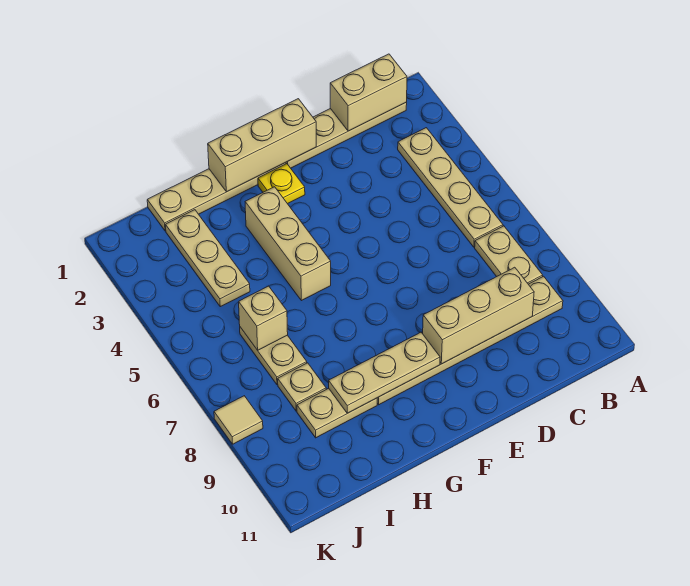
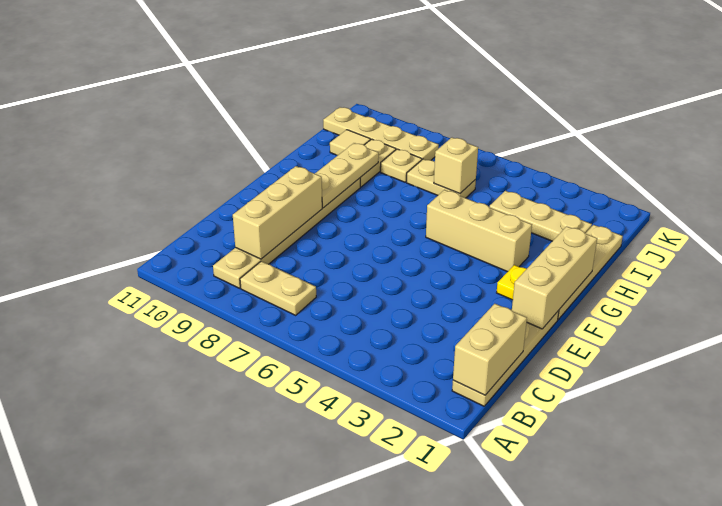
tan plate B3:B6 level 1 -> tan plate J8:J11 level 1
tan tile K8 level 1 -> tan tile I10 level 1

